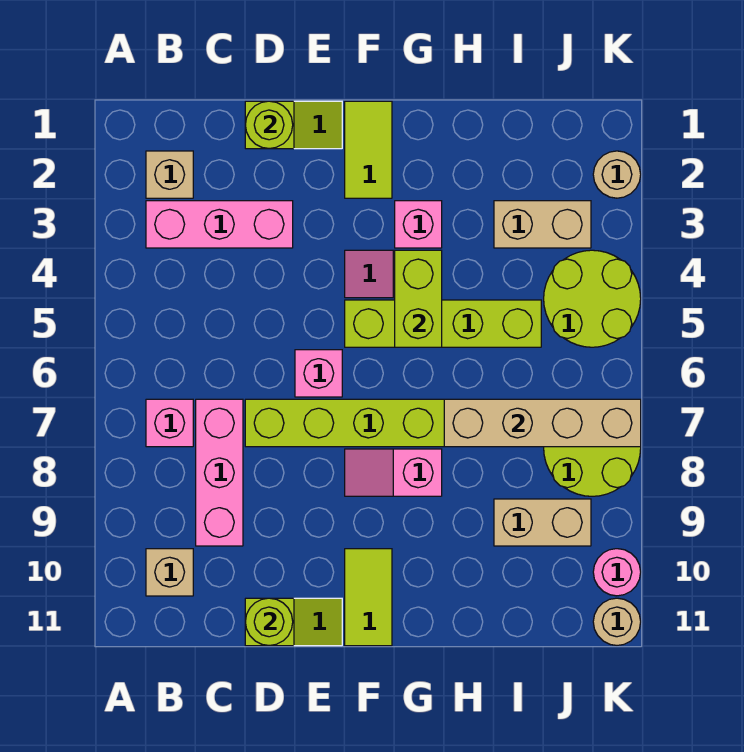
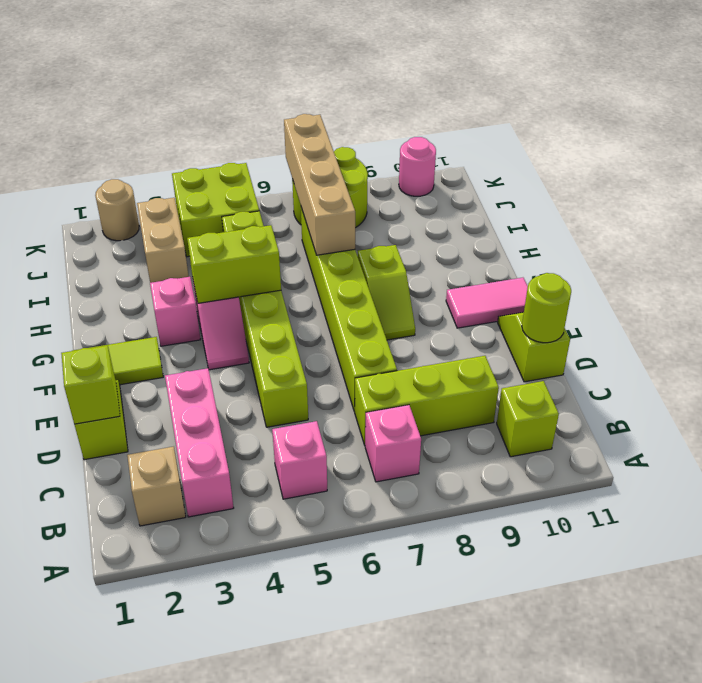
tan brick B10 level 1 -> lime brick B10 level 1
pink brick C7:C9 level 1 -> lime brick C7:C9 level 1
lime round brick D1 level 2 -> lime brick D1 level 2
pink brick E6 level 1 -> pink brick B5 level 1
lime brick F5:I5 level 1 -> lime brick D5:I5 level 1
pink slope F8:G8 level 1 top G -> lime slope F8:G8 level 1 top G
lime tile F10:F11 level 1 -> pink tile F10:F11 level 1
tan brick I9:J9 level 1 -> none
lime round brick J4:K5 level 1 -> lime brick J4:K5 level 1
tan round brick K11 level 1 -> none

